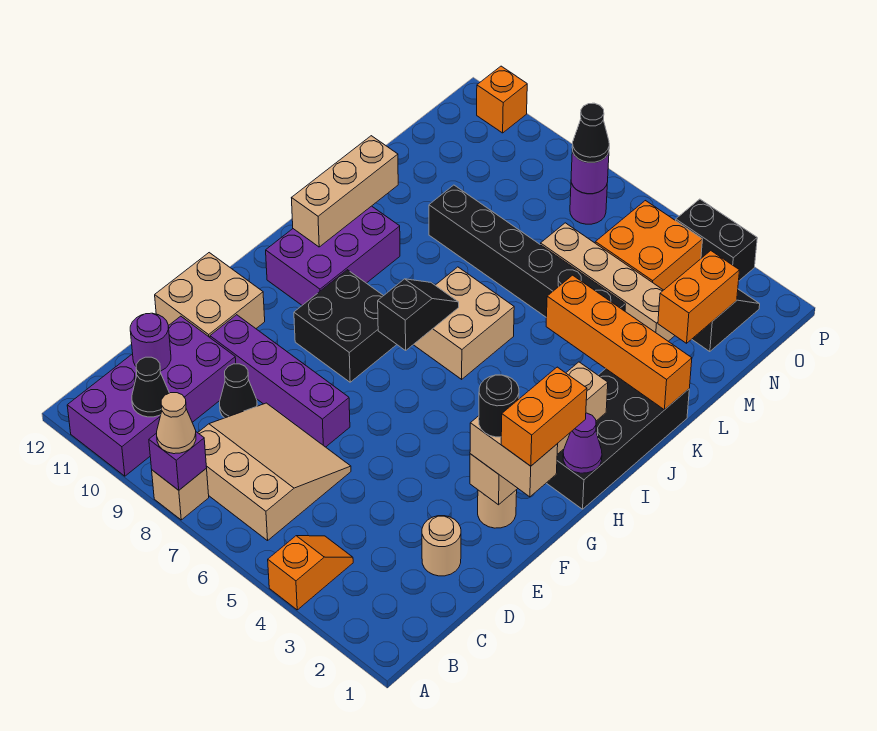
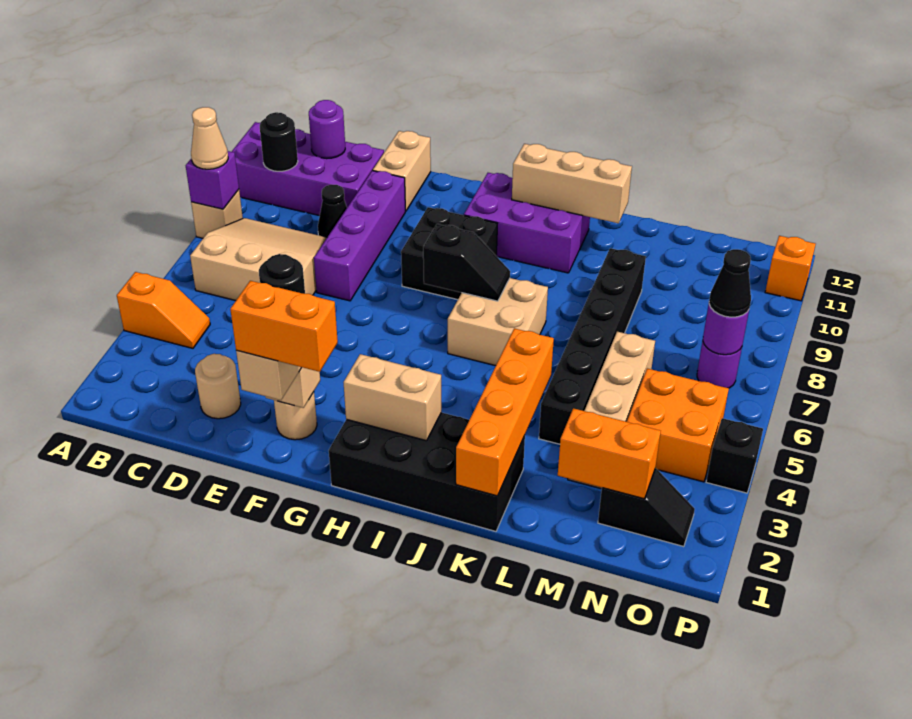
tan slope B6:D8 level 1 top B -> tan slope B6:D8 level 1 top 6
black cone B10 level 2 -> black round brick B10 level 2
tan brick E11:F12 level 1 -> tan brick E11:E12 level 1
purple cone H1 level 2 -> none
black brick P3:P4 level 1 -> black brick P4 level 1

